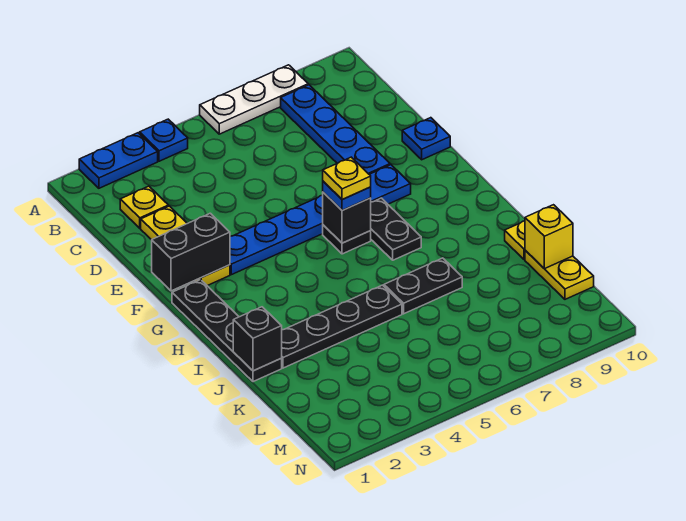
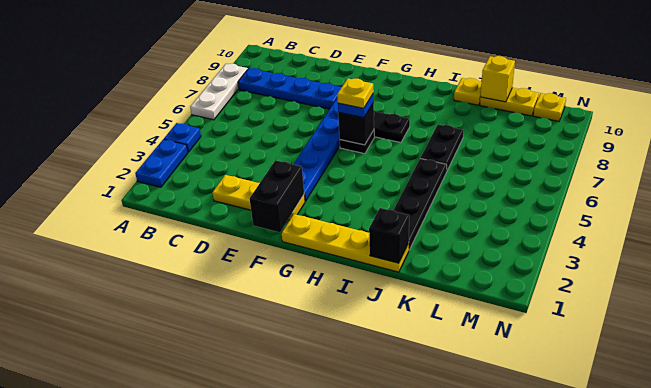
yellow plate C2 level 1 -> yellow plate M10 level 1
blue plate E10 level 1 -> none
black plate G1:J1 level 1 -> yellow plate G1:J1 level 1

